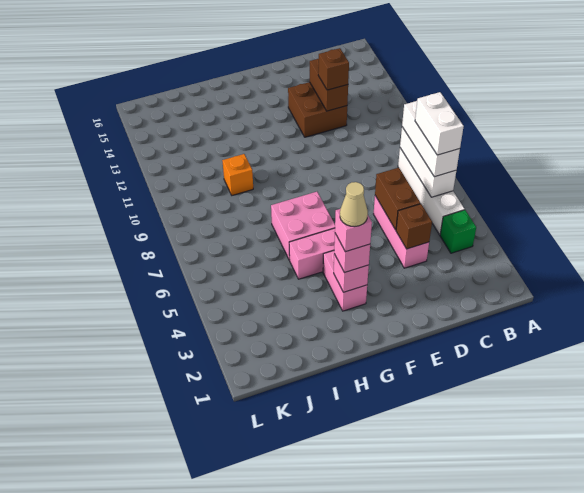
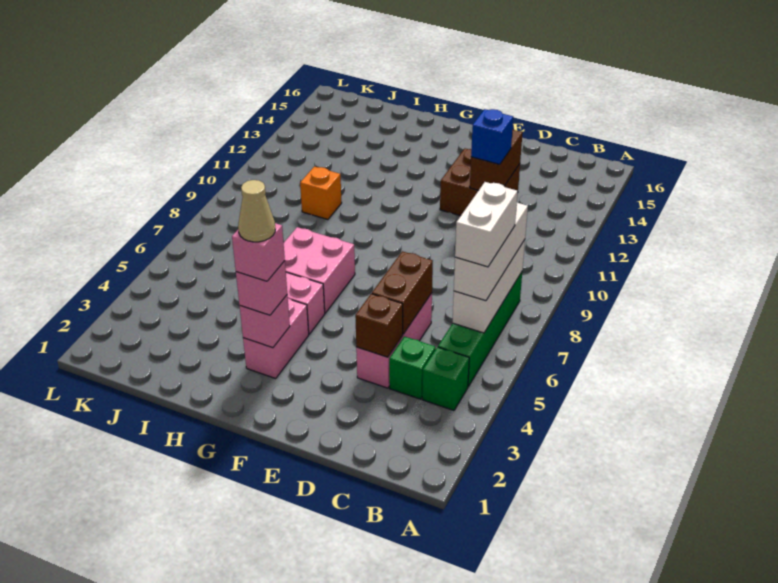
white brick B5:B8 level 1 -> green brick B5:B8 level 1
none -> green brick C4 level 1
brown brick D12 level 3 -> blue brick D12 level 3

